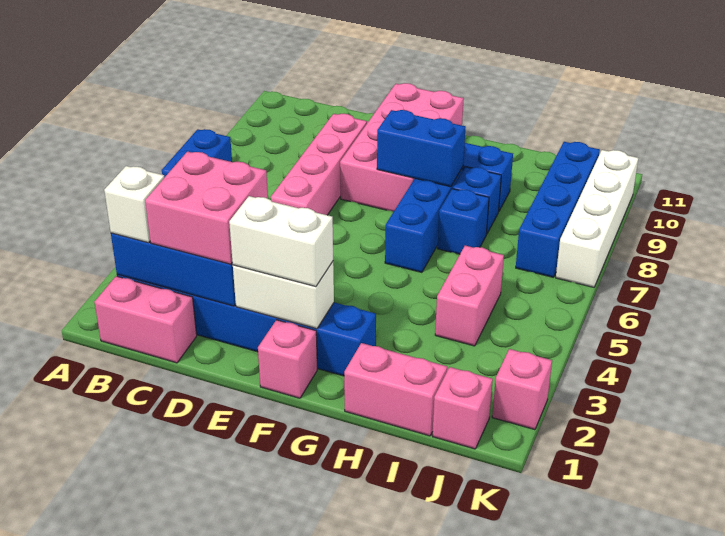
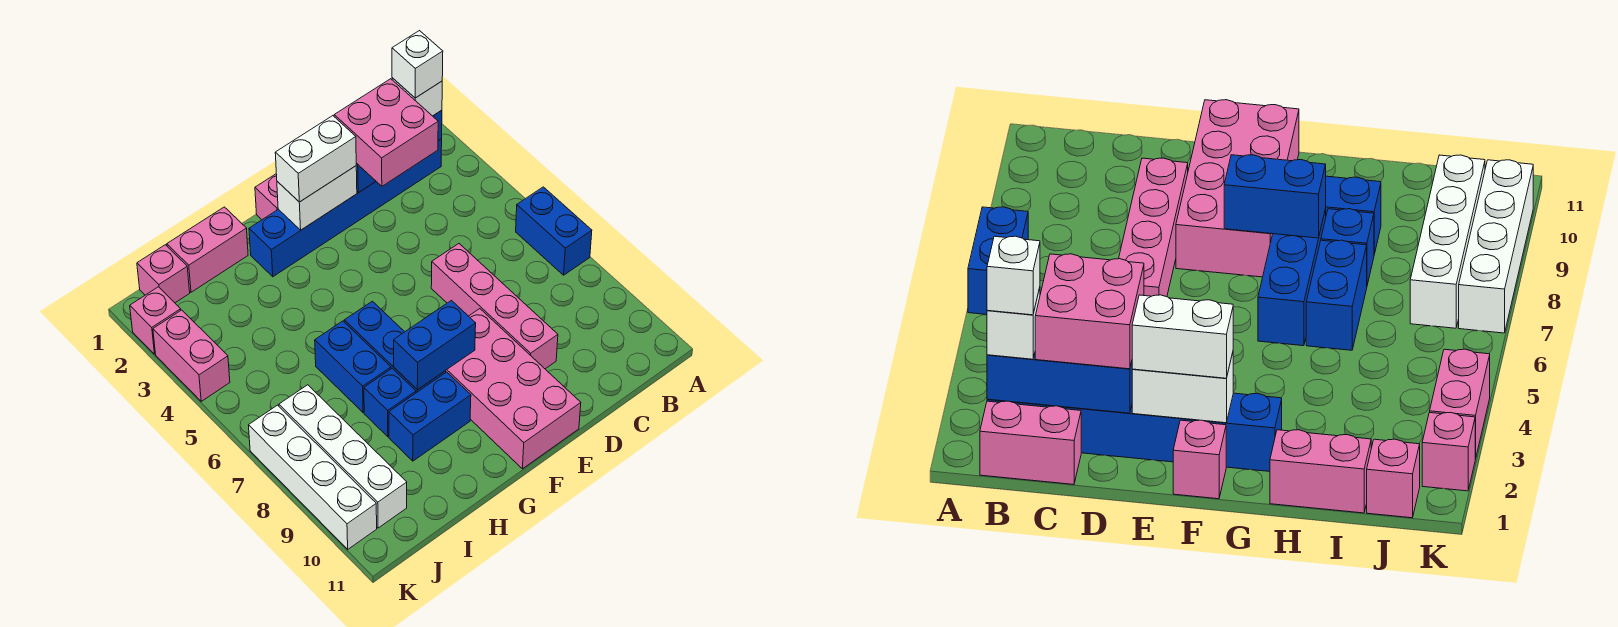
none -> white brick B2 level 4
blue brick H7 level 1 -> blue brick H6:H7 level 1
pink brick I4:I5 level 1 -> pink brick K3:K4 level 1
blue brick J7:J10 level 1 -> white brick J7:J10 level 1

